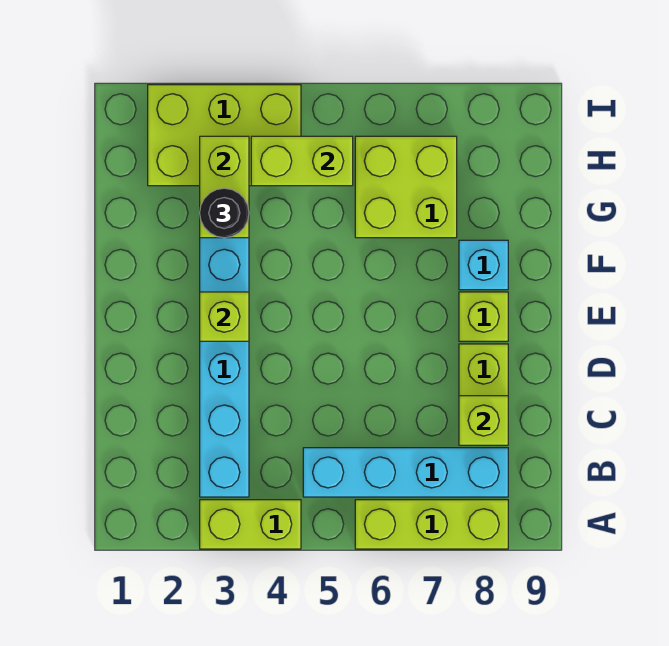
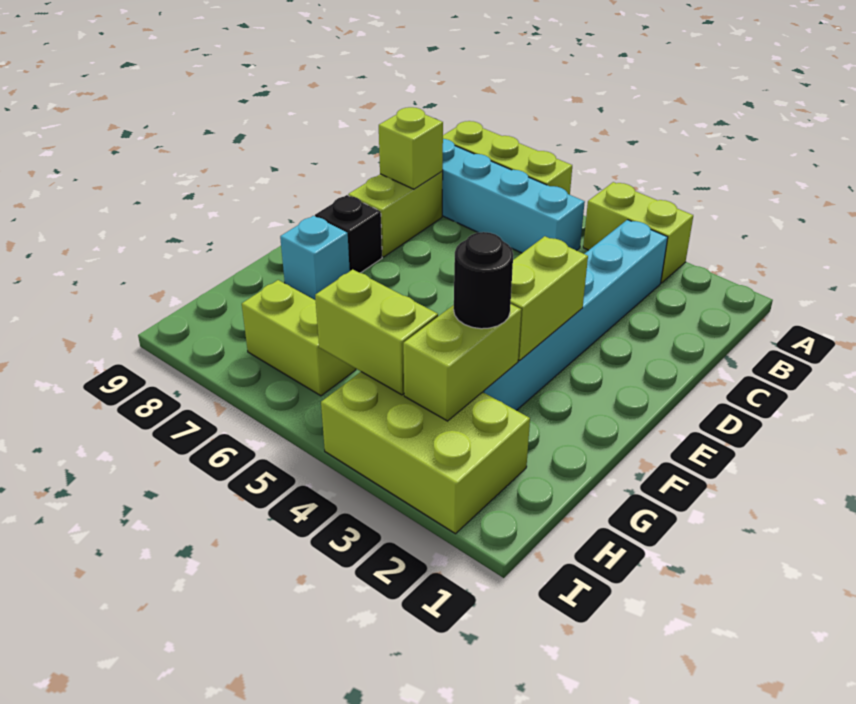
lime brick E3 level 2 -> lime brick E3:F3 level 2
lime brick E8 level 1 -> black brick E8 level 1
lime brick G6:H7 level 1 -> lime brick H6:H7 level 1

